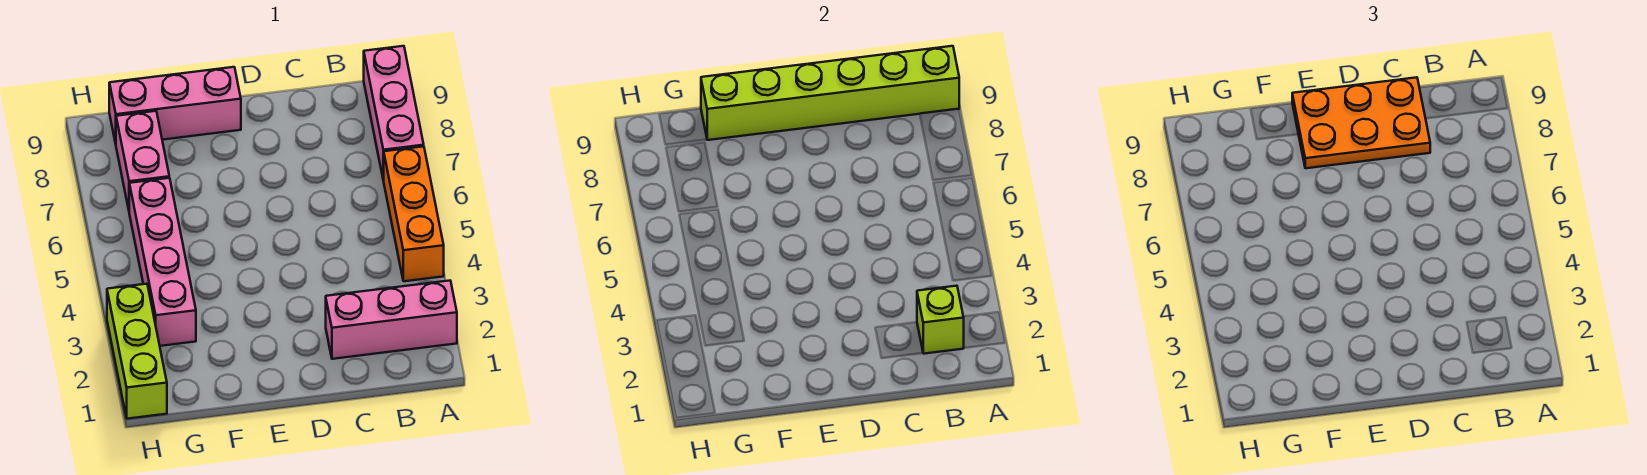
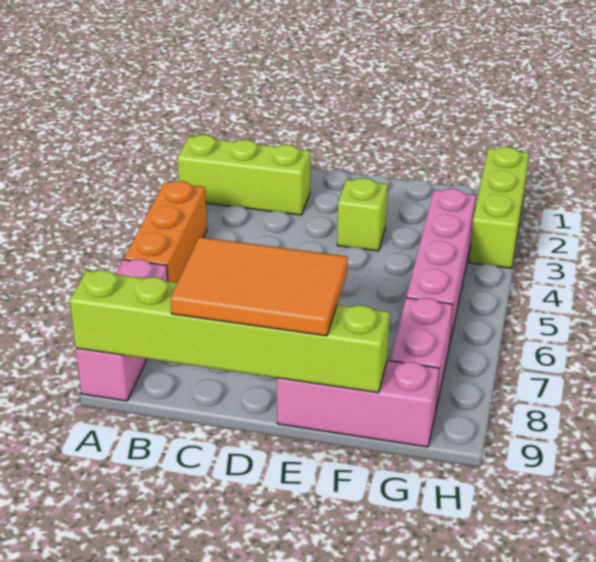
pink brick A2:C2 level 1 -> lime brick A2:C2 level 1
lime brick B2 level 2 -> lime brick E3 level 1
orange plate C8:E9 level 3 -> orange tile C8:E9 level 3

